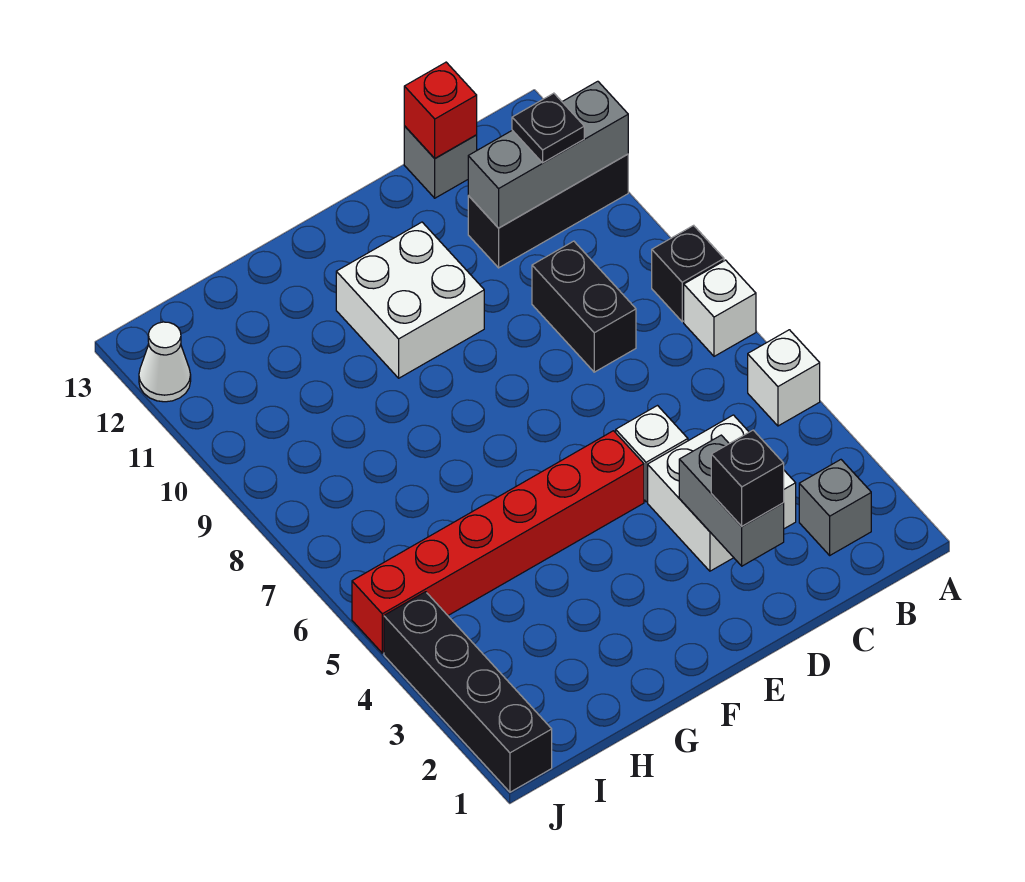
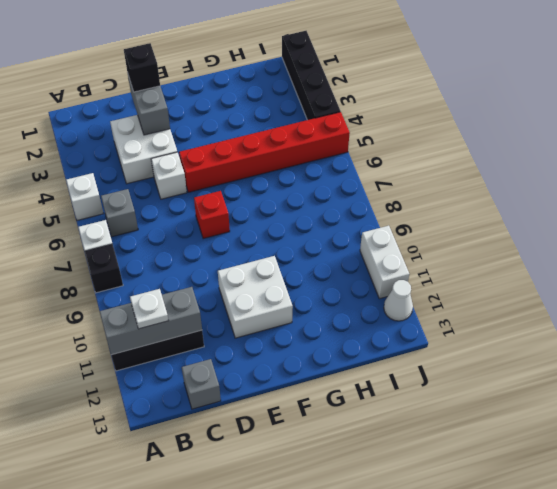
grey brick B2 level 1 -> grey brick B6 level 1
black plate B11 level 3 -> white plate B11 level 3
black brick C8:C9 level 1 -> none
red brick C13 level 2 -> red brick E7 level 1
none -> white brick J10:J11 level 1

